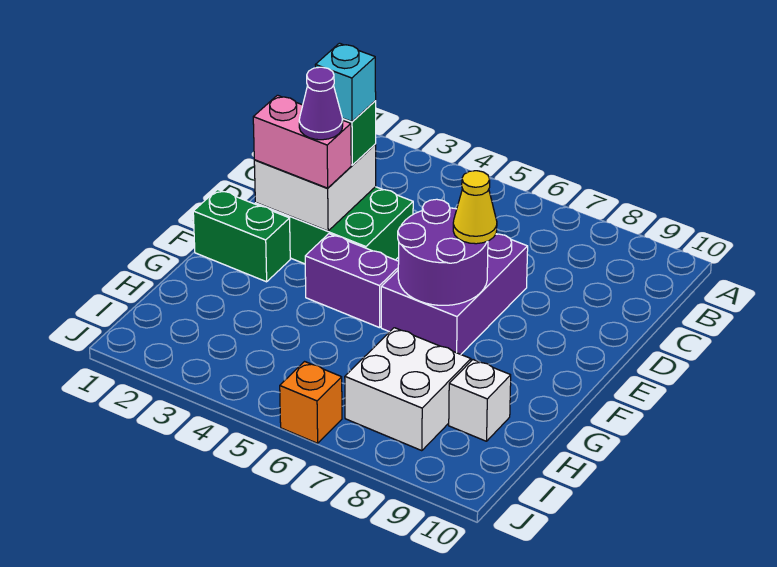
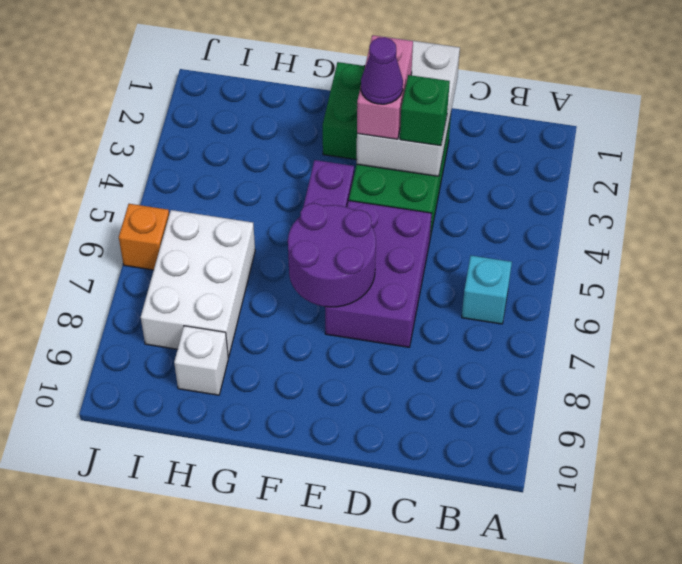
white brick D2:E3 level 2 -> white brick D1:E3 level 2
cyan brick D3 level 4 -> cyan brick B6 level 1
purple brick D6:F7 level 1 -> purple brick D5:E7 level 1
yellow cone E7 level 3 -> none
white brick H7:I8 level 1 -> white brick H6:I8 level 1

